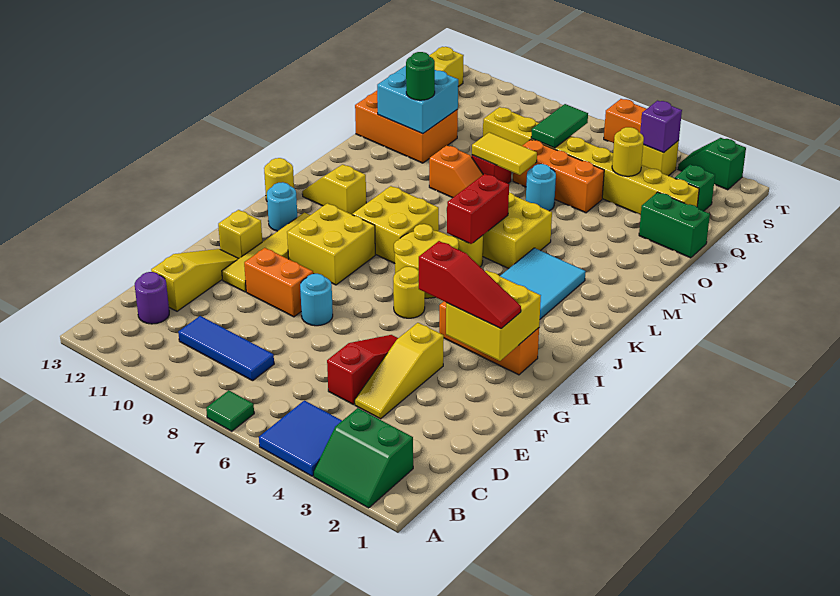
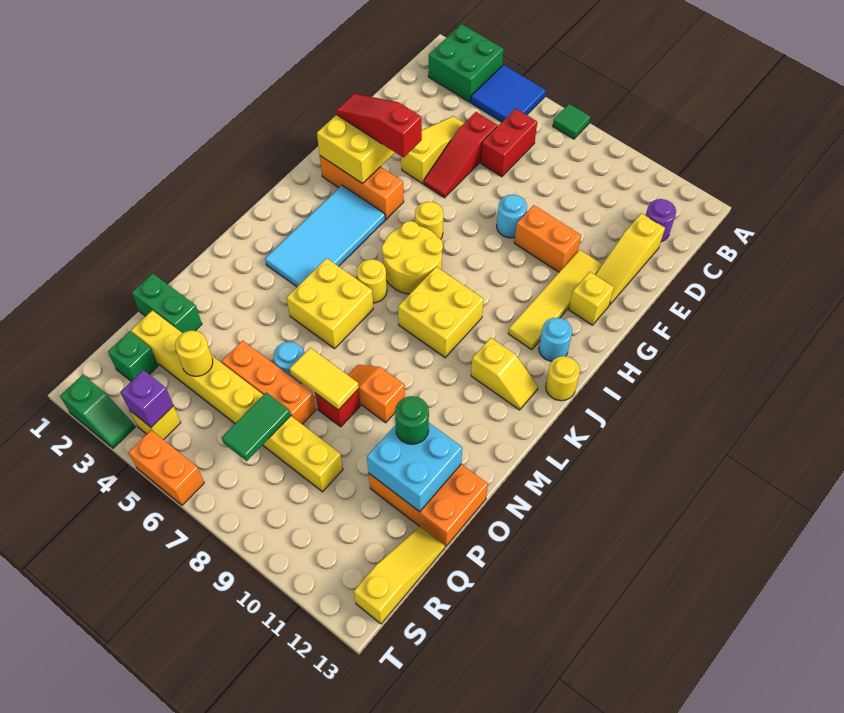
green slope A2:B3 level 1 top B -> green brick A2:B3 level 1
blue tile C8:C10 level 1 -> none
yellow brick H9:I10 level 1 -> none
red brick K6:L6 level 2 -> red brick C6:D6 level 1

